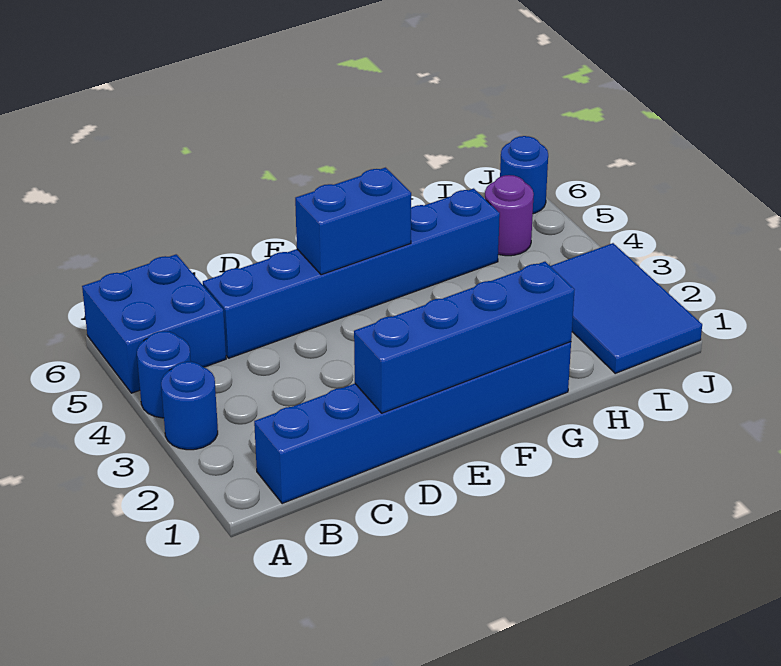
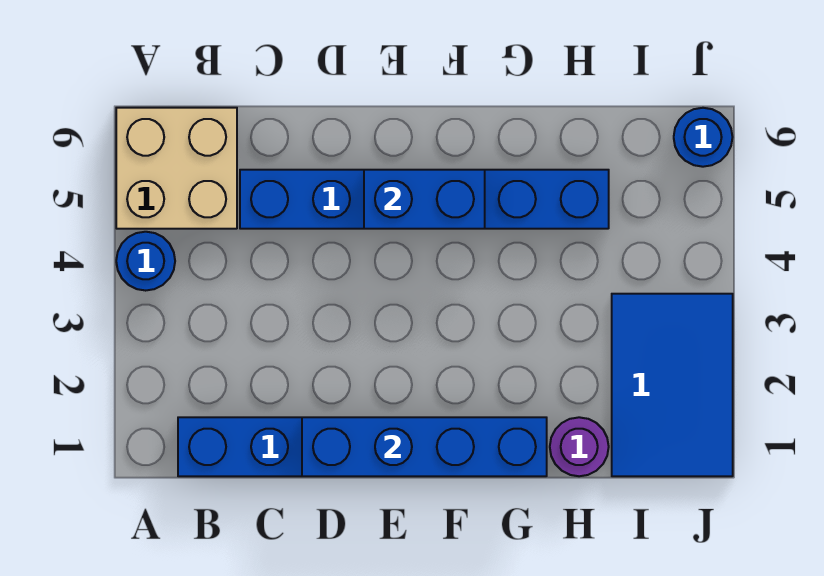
blue round brick A3 level 1 -> none
blue brick A5:B6 level 1 -> tan brick A5:B6 level 1
purple round brick I5 level 1 -> purple round brick H1 level 1

